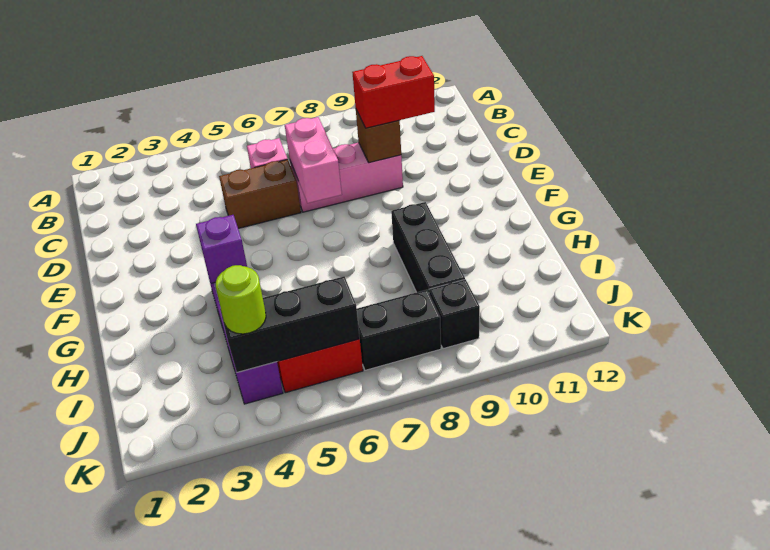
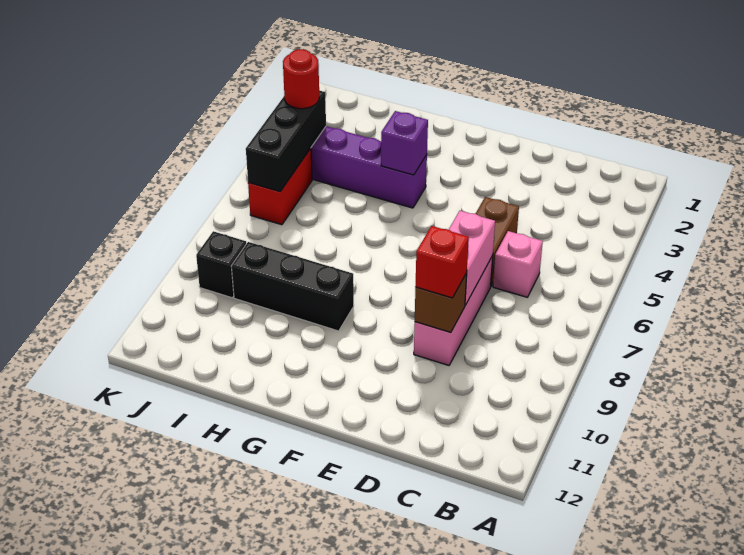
pink brick D7:E7 level 2 -> pink brick D7:D8 level 2
red brick D9:D10 level 3 -> red brick D9 level 3
lime round brick J4 level 3 -> red round brick J4 level 3
black brick J7:J8 level 1 -> none

